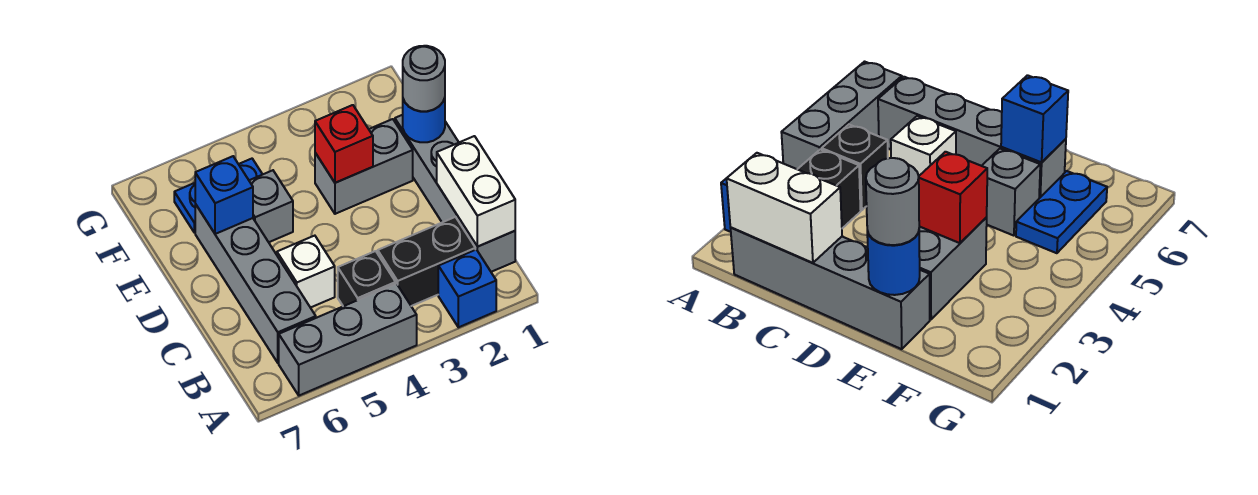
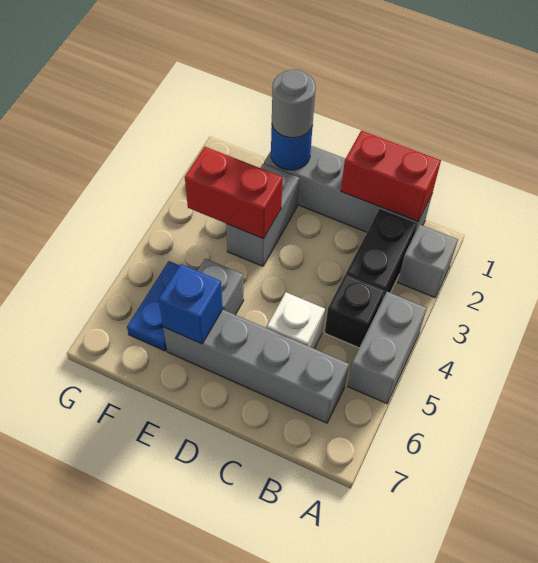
blue brick A2 level 1 -> grey brick A2 level 1
grey brick A4:A6 level 1 -> grey brick A4:A5 level 1
white brick B1:C1 level 2 -> red brick B1:C1 level 2
red brick E3 level 2 -> red brick E3:F3 level 2

